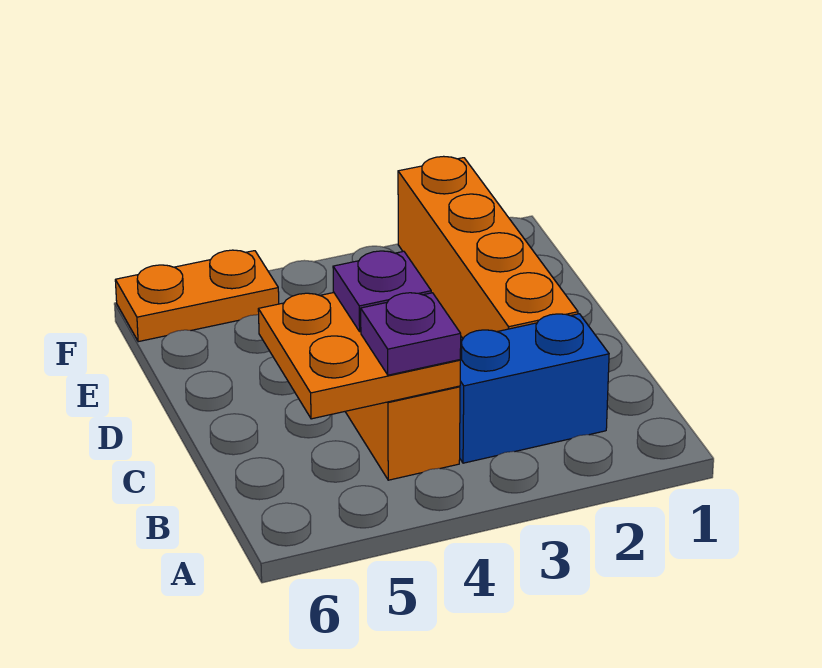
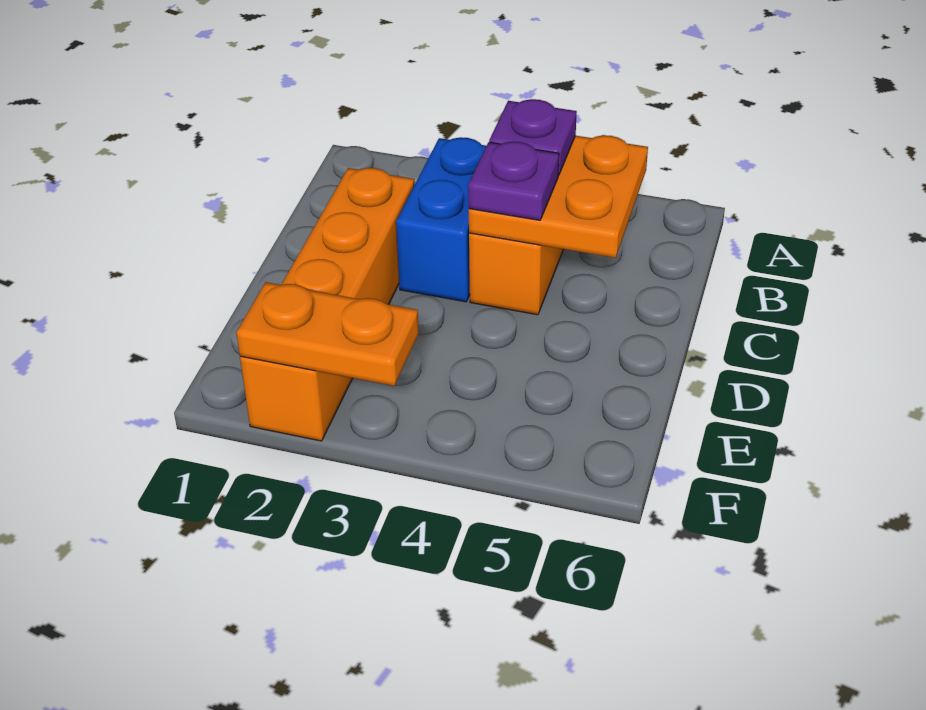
blue brick B2:B3 level 1 -> blue brick B3:C3 level 1
orange plate F5:F6 level 1 -> orange plate F2:F3 level 2

